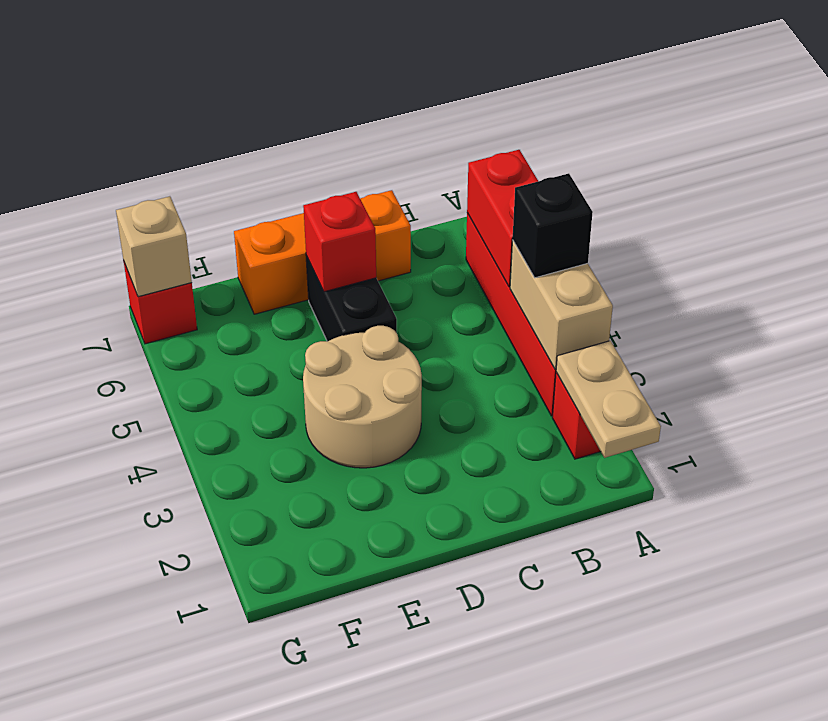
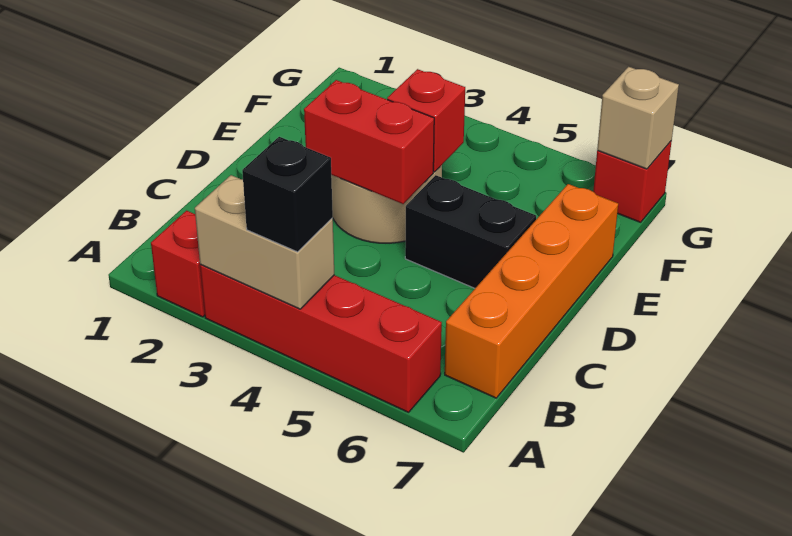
tan plate A1:A2 level 2 -> none
red brick A5:A6 level 2 -> red brick D3:D4 level 2
orange brick C7:E7 level 1 -> orange brick B7:E7 level 1
red brick D6 level 2 -> red brick E4 level 2

